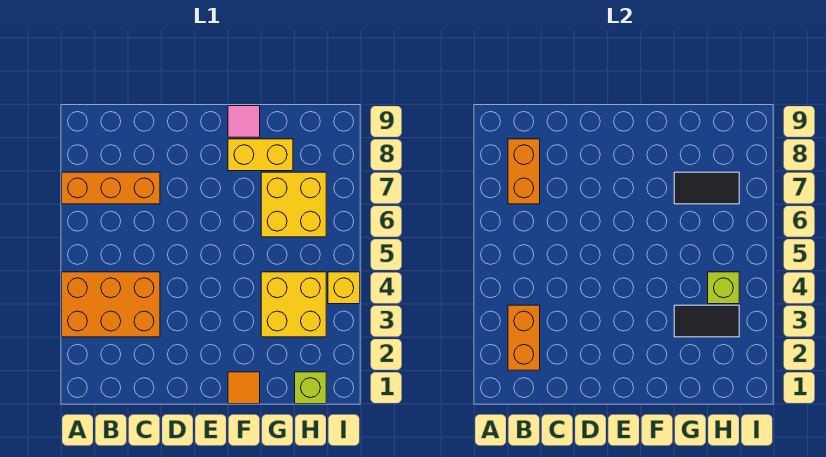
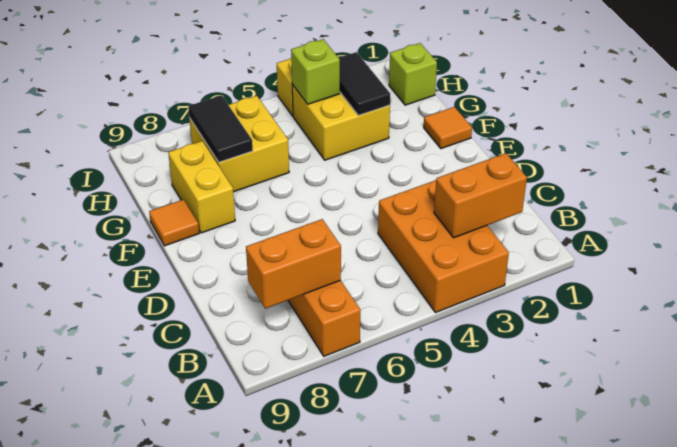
pink tile F9 level 1 -> orange tile F9 level 1

